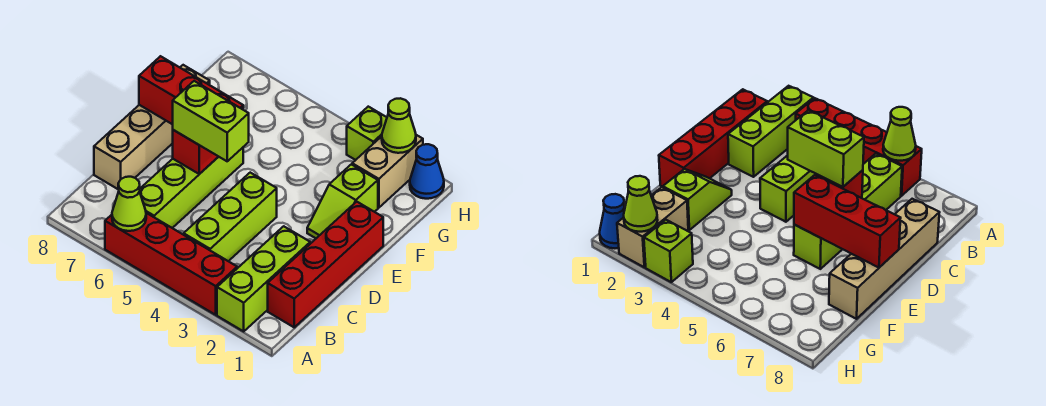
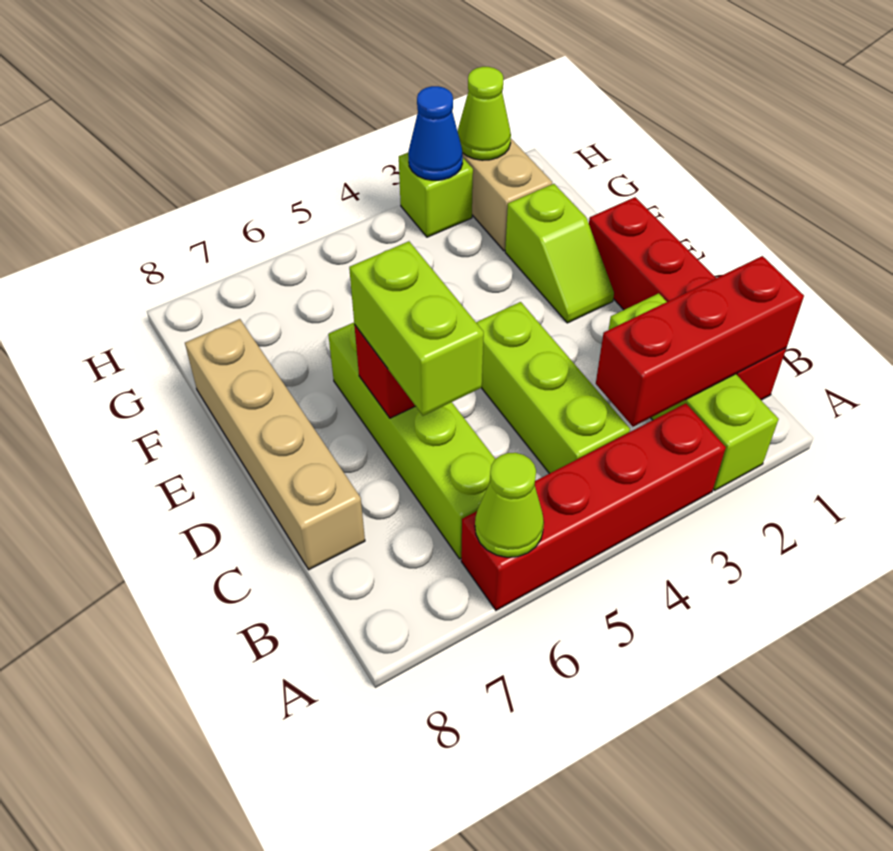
lime brick D5:D6 level 3 -> lime brick C6:D6 level 3
red brick E6:E8 level 2 -> red brick B1:B3 level 2
blue cone H1 level 1 -> blue cone H3 level 2

